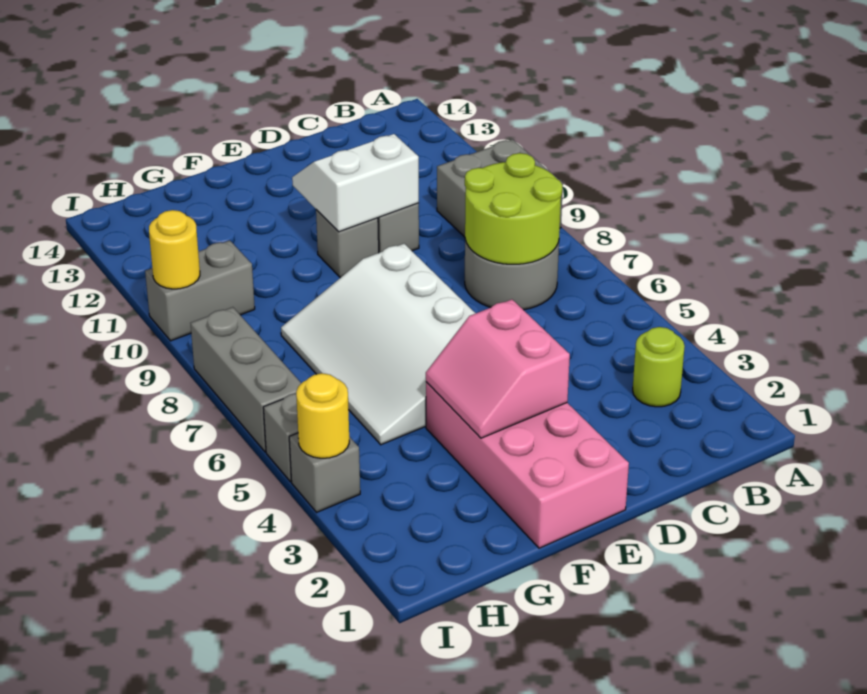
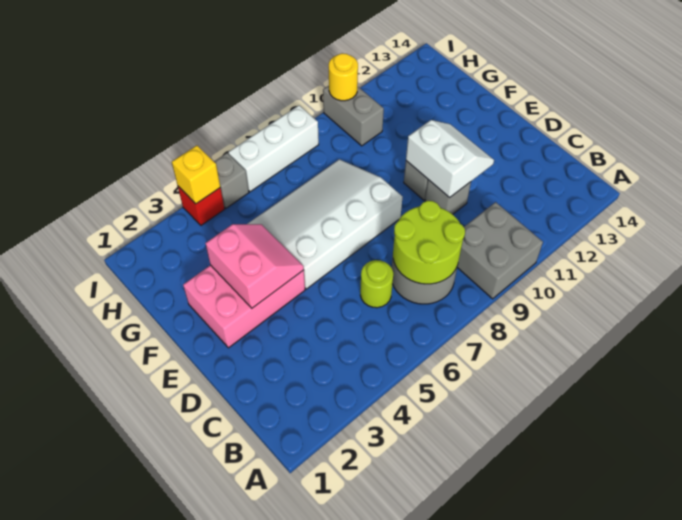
lime round brick B3 level 1 -> lime round brick C6 level 1
pink brick E1:F4 level 1 -> pink brick E2:F4 level 1
pink slope E3:F4 level 2 top E -> pink slope E3:F4 level 2 top 3
grey brick I4 level 1 -> red brick I4 level 1
yellow round brick I4 level 2 -> yellow brick I4 level 2
grey brick I6:I8 level 1 -> white brick I6:I8 level 1

